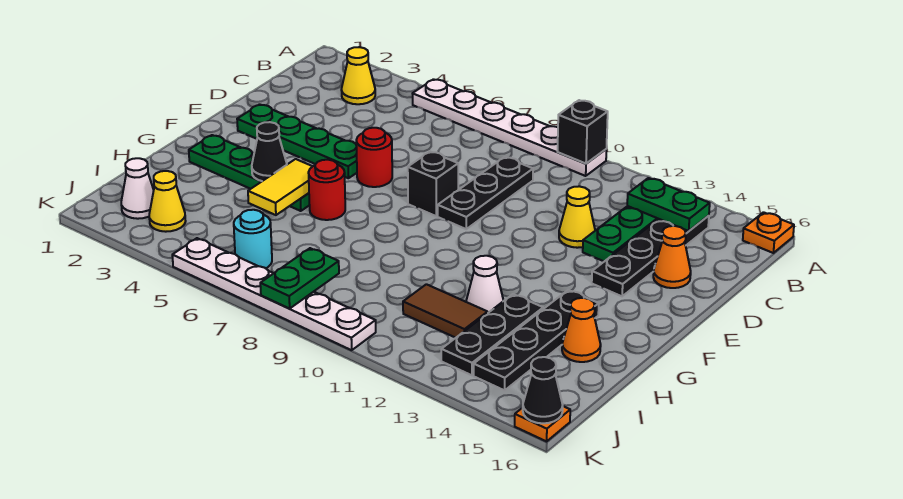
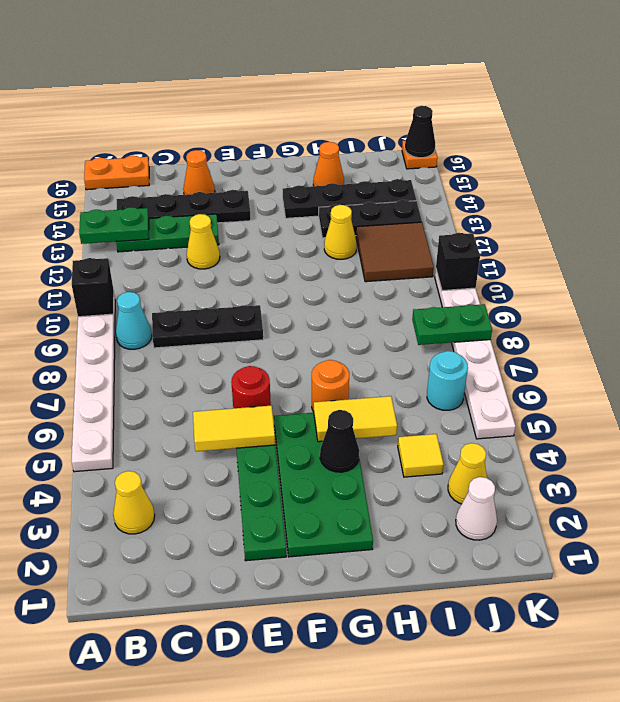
orange plate A16 level 1 -> orange plate A16:B16 level 1
none -> cyan cone B9 level 1
green plate B13:B14 level 2 -> green plate A13:B13 level 2
none -> yellow tile D5:E5 level 2
black brick E8 level 1 -> black brick K10 level 2
green plate G2:G5 level 1 -> green plate F2:G5 level 1
red round brick G6 level 1 -> orange round brick G6 level 1
white cone H12 level 1 -> yellow cone H12 level 1
none -> yellow tile I4 level 1
brown tile I11:I12 level 1 -> brown tile I11:J12 level 1

